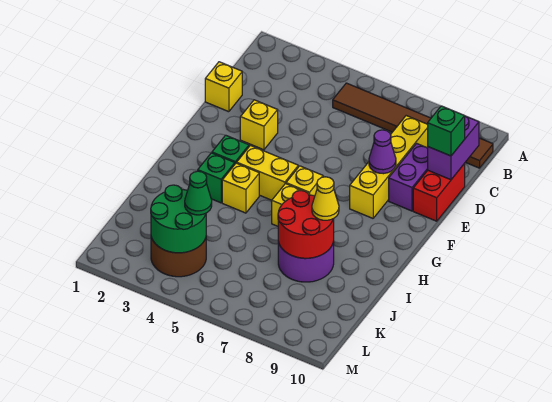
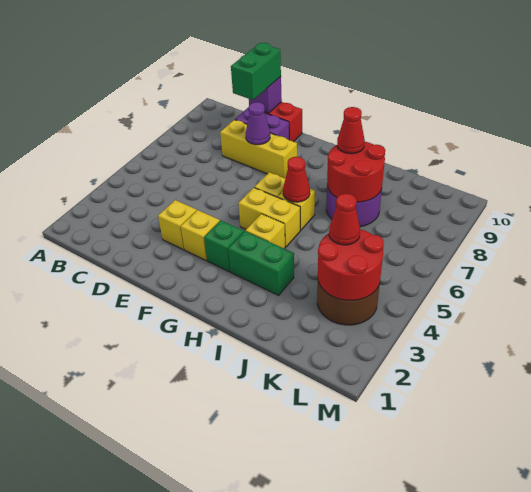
brown tile B5:B10 level 1 -> none
yellow brick C8:F8 level 1 -> yellow brick D8:F8 level 1
purple brick C10:D10 level 2 -> purple brick D10 level 2
yellow brick D1 level 1 -> yellow brick F3 level 1
green brick D10 level 3 -> green brick D9:D10 level 3
yellow brick G4:G5 level 1 -> yellow brick G5:H5 level 1
green brick H3 level 1 -> green brick H3:I3 level 1
none -> red cone H6 level 2
yellow cone I8 level 3 -> red cone I8 level 3
green round brick K3:L4 level 2 -> red round brick K3:L4 level 2
green cone K4 level 3 -> red cone K4 level 3

